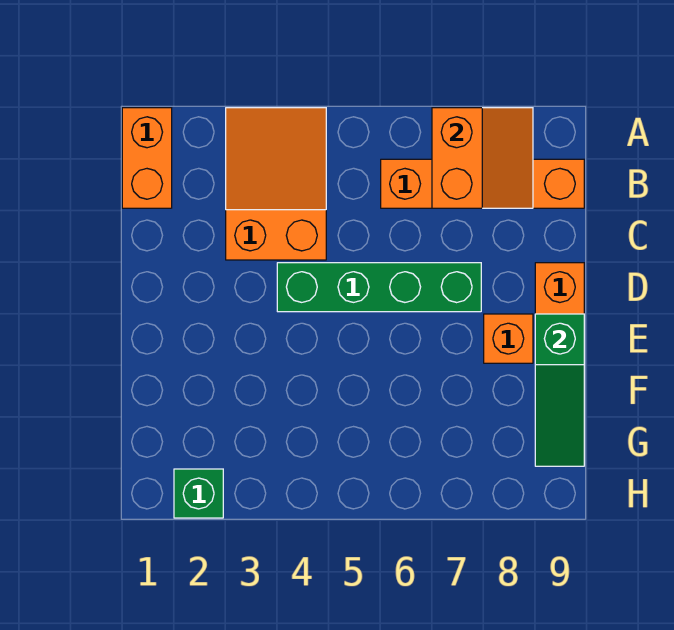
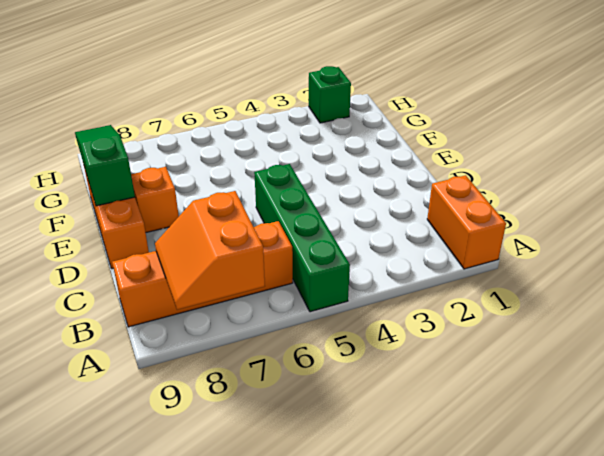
orange slope A3:C4 level 1 top C -> none
green brick D4:D7 level 1 -> green brick A5:D5 level 1

